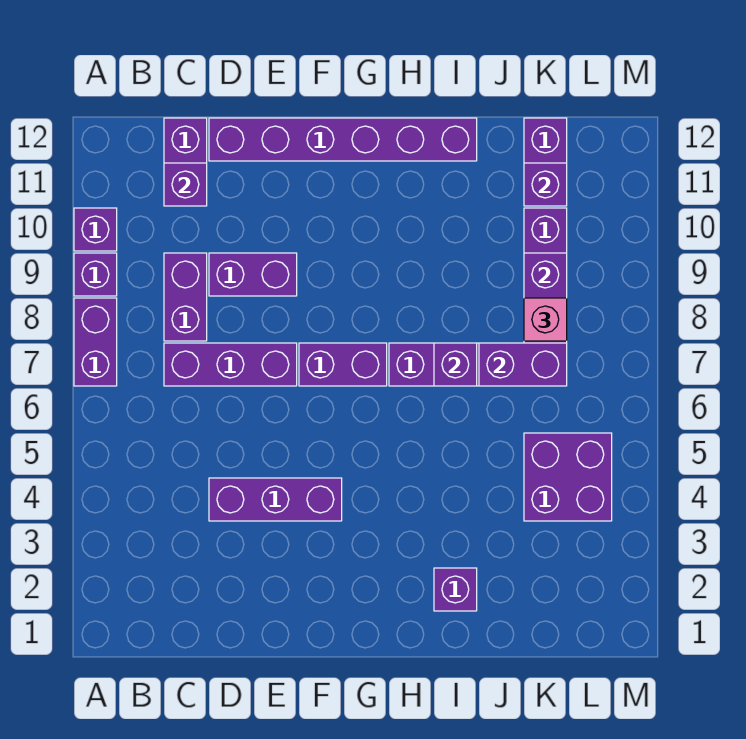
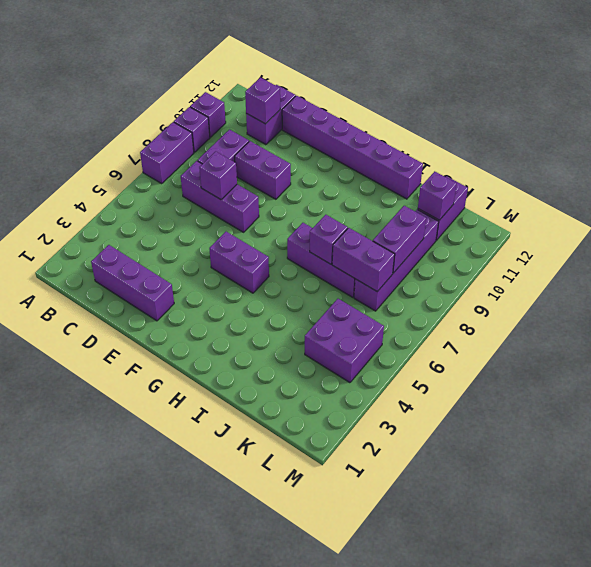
purple brick D4:F4 level 1 -> purple brick C2:E2 level 1
purple brick F7:G7 level 1 -> purple brick F5:G5 level 1
purple brick I2 level 1 -> purple brick D7 level 2
pink brick K8 level 3 -> none

